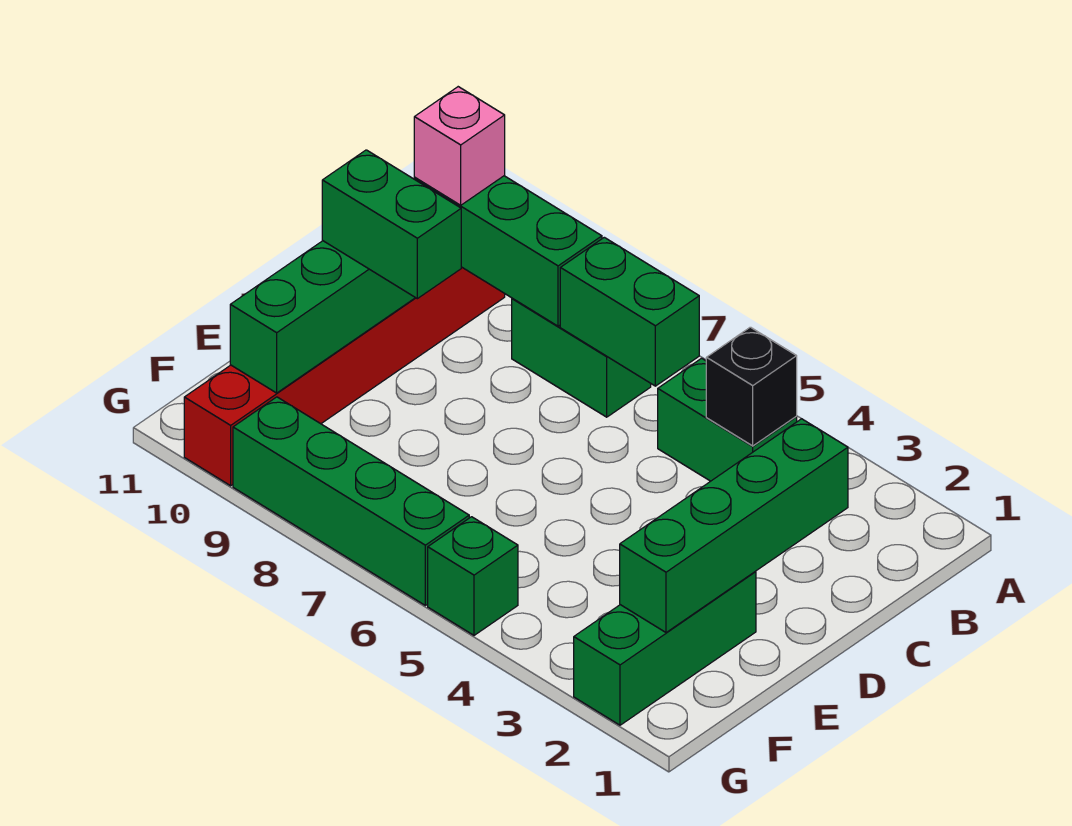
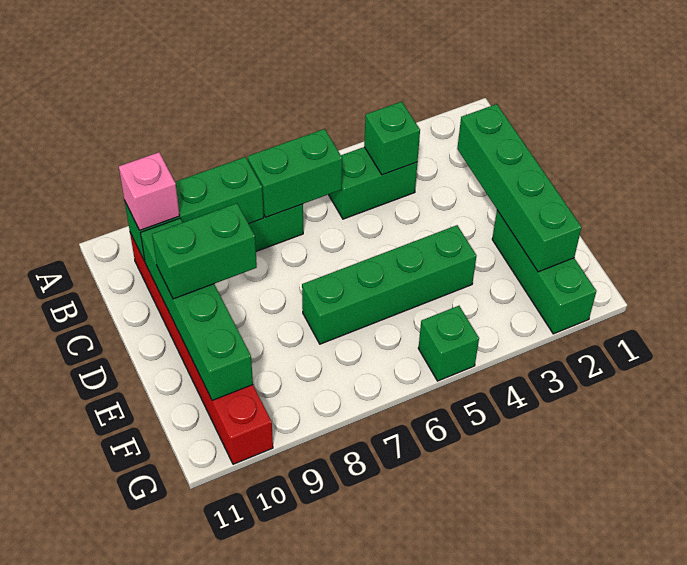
black brick B4 level 2 -> green brick B4 level 2
green brick G6:G9 level 1 -> green brick E4:E7 level 1

